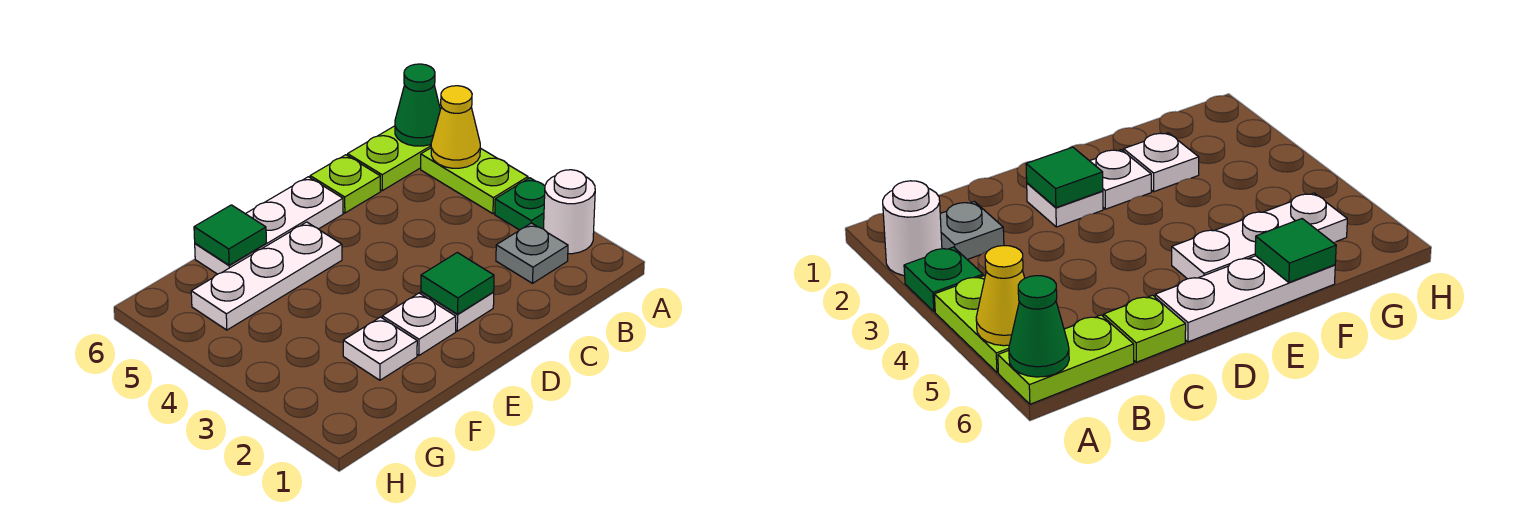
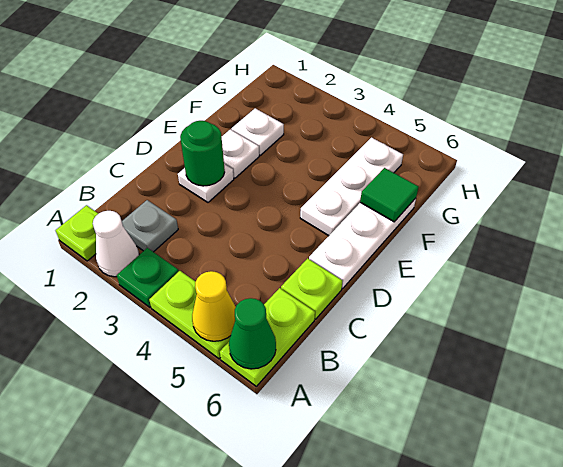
none -> lime plate A1 level 1
white round brick A2 level 1 -> white cone A2 level 1
green tile D2 level 2 -> green round brick D2 level 2

